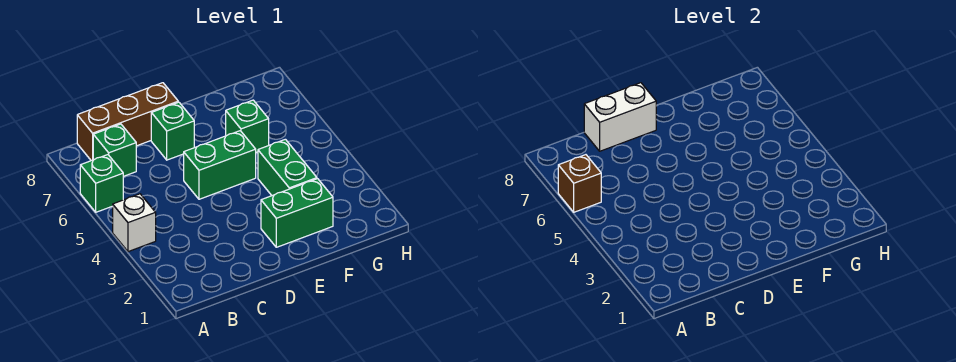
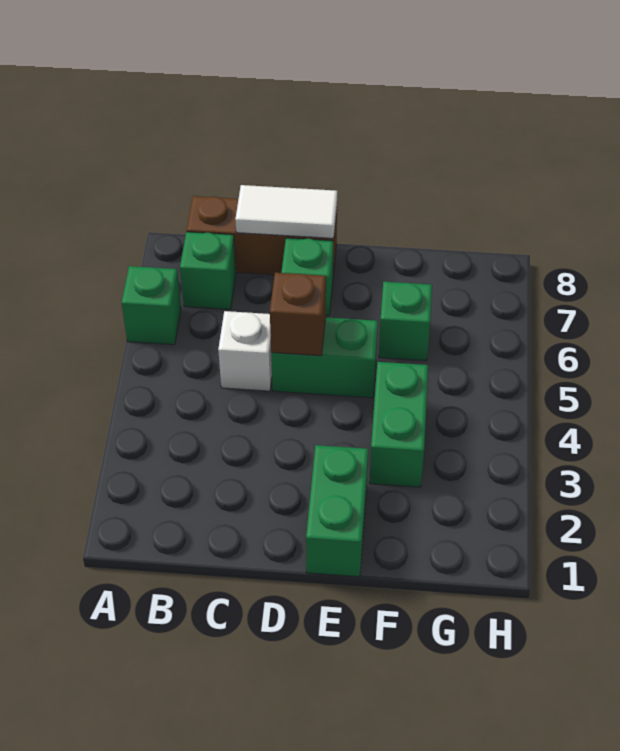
white brick A4 level 1 -> white brick C5 level 1
brown brick A6 level 2 -> brown brick D5 level 2
white brick C8:D8 level 2 -> white tile C8:D8 level 2
green brick E2:F2 level 1 -> green brick E1:E2 level 1

